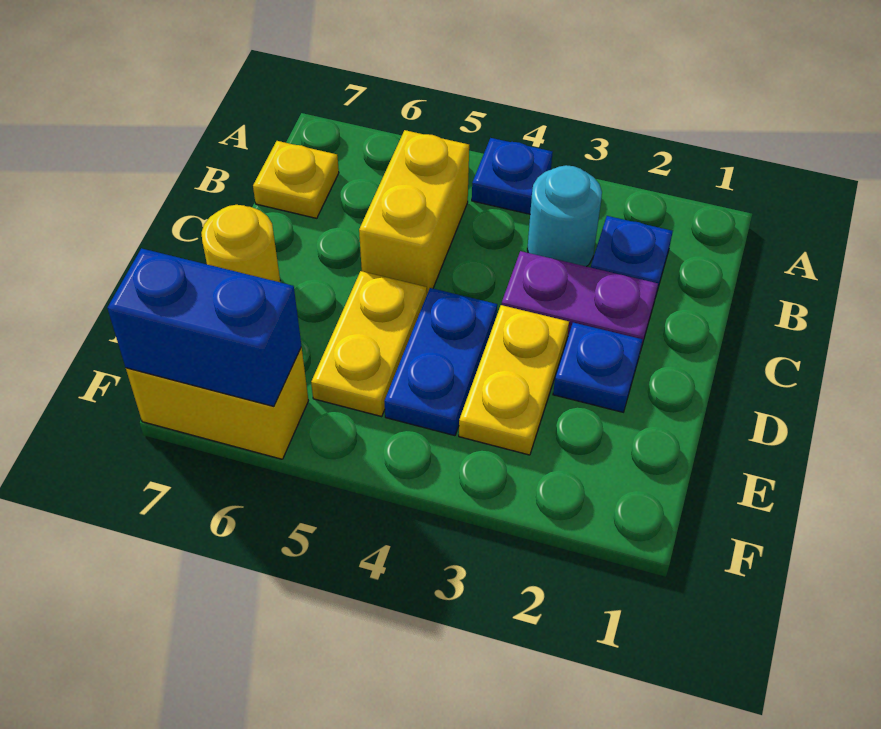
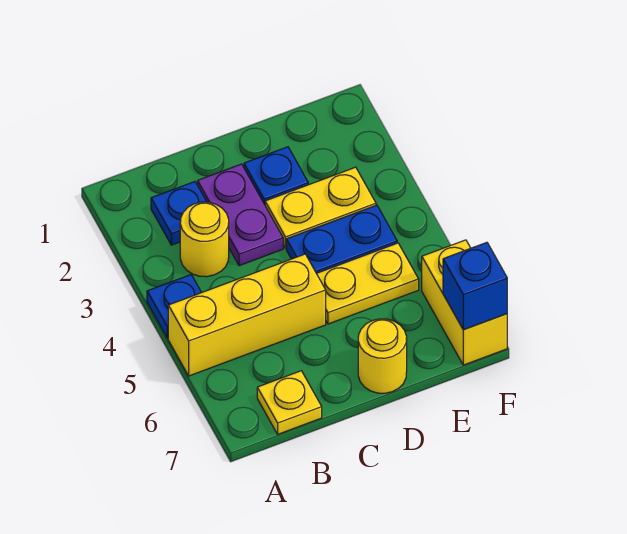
cyan round brick B3 level 1 -> yellow round brick B3 level 1
yellow brick B5:C5 level 1 -> yellow brick A5:C5 level 1
blue brick F6:F7 level 2 -> blue brick F7 level 2

